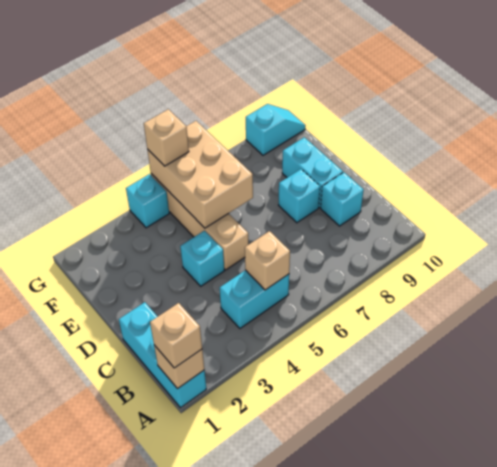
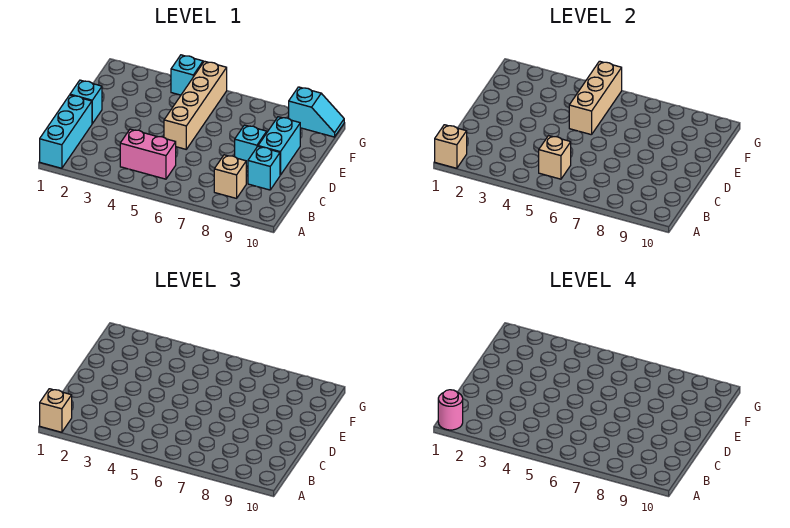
none -> pink round brick A1 level 4
cyan brick B4:B5 level 1 -> pink brick B4:B5 level 1
cyan brick D4 level 1 -> cyan brick D1 level 1
tan brick E5:G6 level 2 -> tan brick E5:G5 level 2
tan brick G5 level 3 -> tan brick B8 level 1

